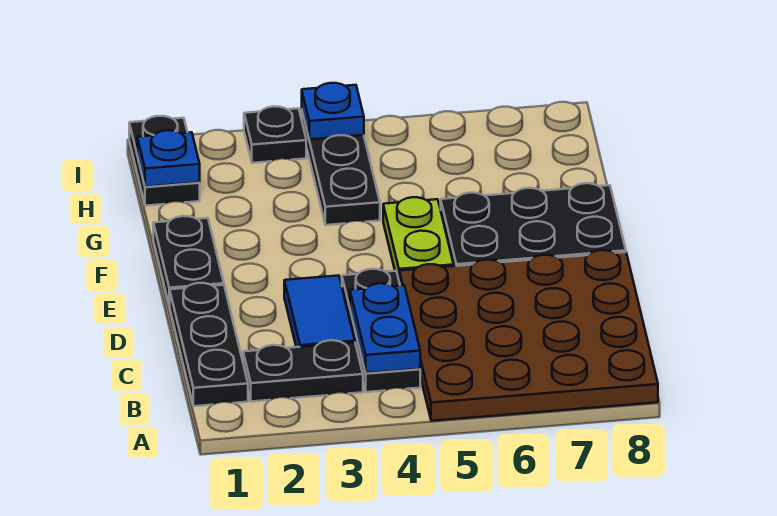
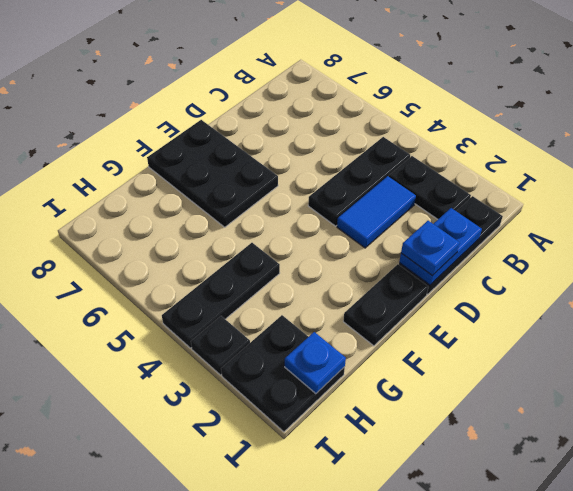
brown plate A5:D8 level 1 -> none
blue plate B4:C4 level 2 -> blue plate C1:D1 level 2
lime plate E5:F5 level 1 -> none
black plate H1:I1 level 1 -> black plate H1:I2 level 1
blue plate I4 level 2 -> blue plate D1 level 3

